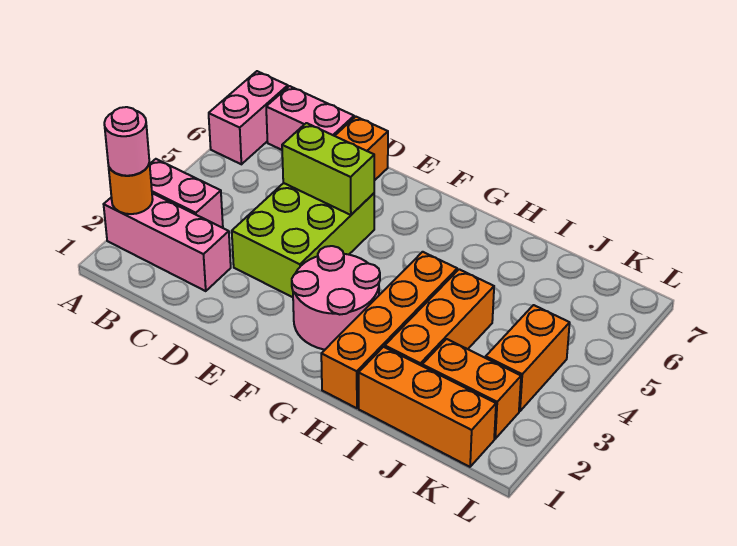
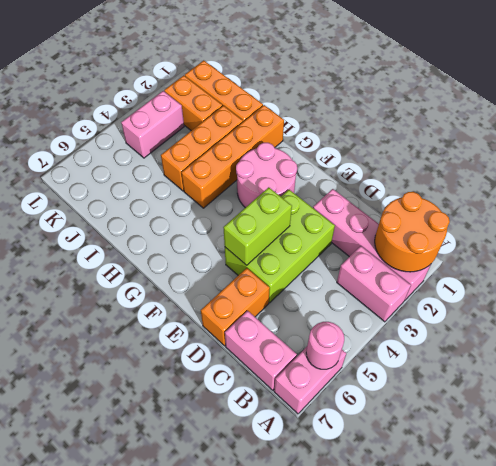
pink brick A2:C2 level 1 -> pink brick A2:D2 level 1
orange round brick A2 level 2 -> orange round brick A1:B2 level 2
pink round brick A2 level 3 -> pink round brick A6 level 2
lime brick D5:E5 level 2 -> lime brick E4:E5 level 2
orange brick K3:K4 level 1 -> pink brick K3:K4 level 1

